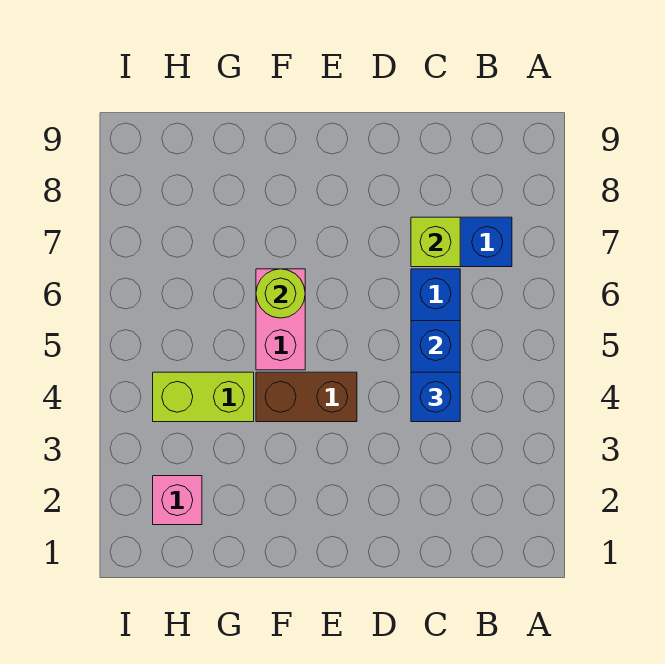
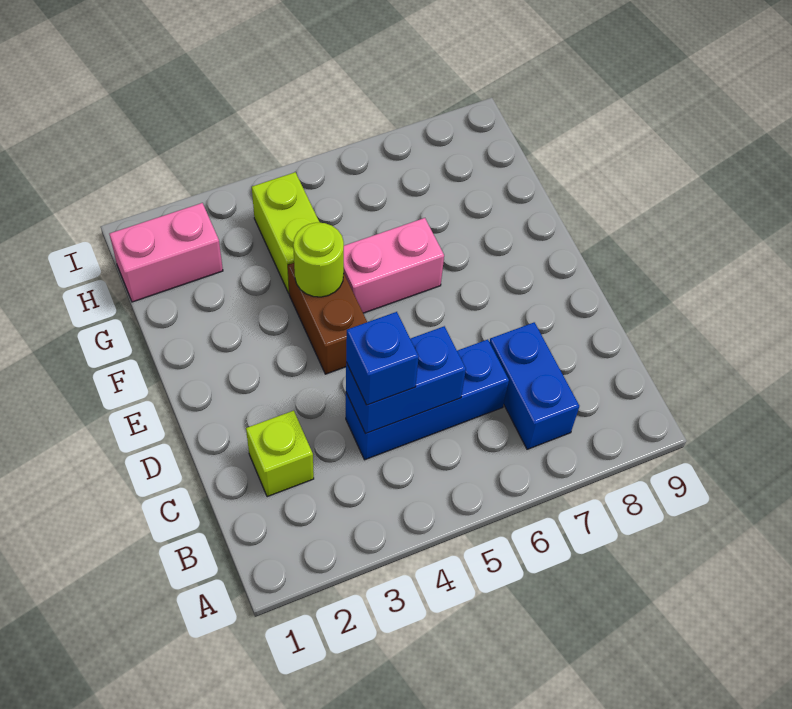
lime brick C7 level 2 -> lime brick C2 level 1
lime round brick F6 level 2 -> lime round brick F4 level 2
pink brick H2 level 1 -> pink brick H1:H2 level 1

